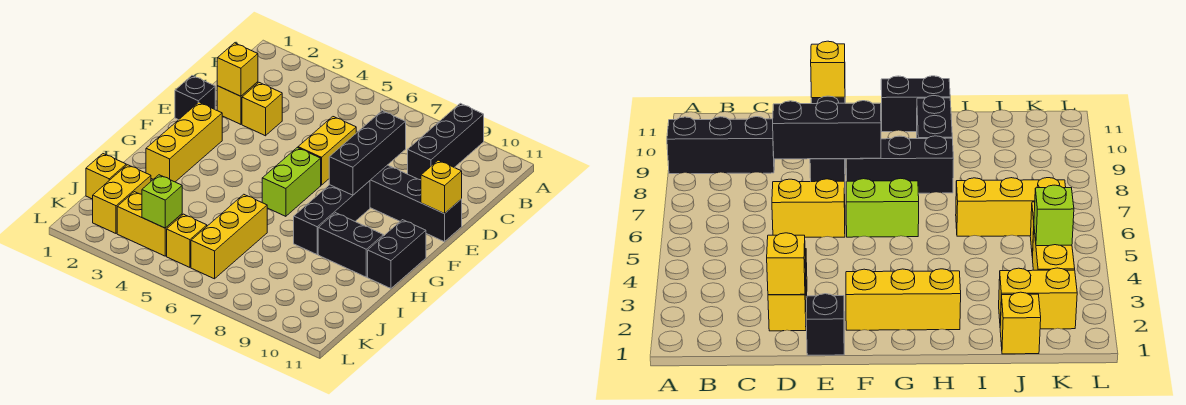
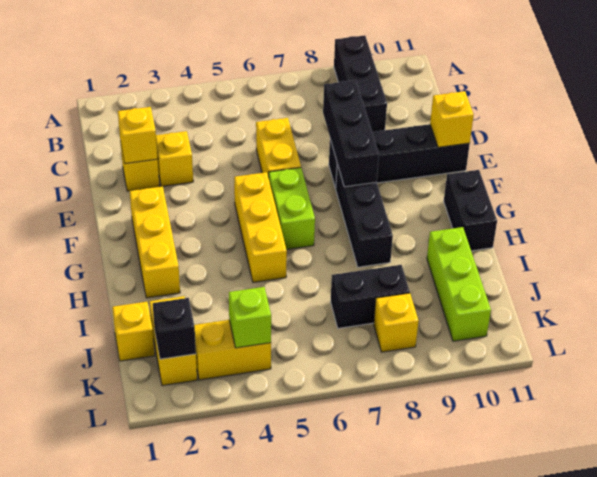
black brick E1 level 1 -> black brick K2 level 2
black brick H9:H10 level 1 -> black brick J7:J8 level 1
yellow brick I6:K6 level 1 -> yellow brick F5:H5 level 1
none -> lime brick I10:K10 level 1
yellow brick K5 level 1 -> yellow brick K8 level 1

